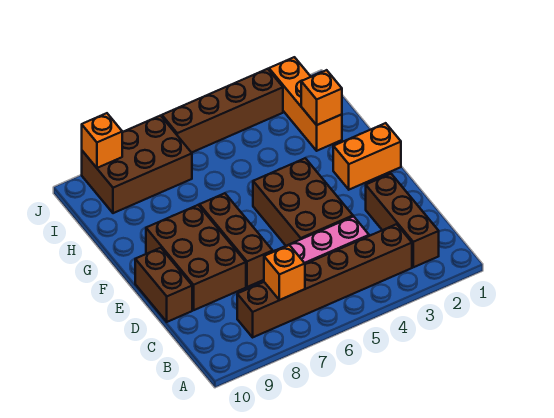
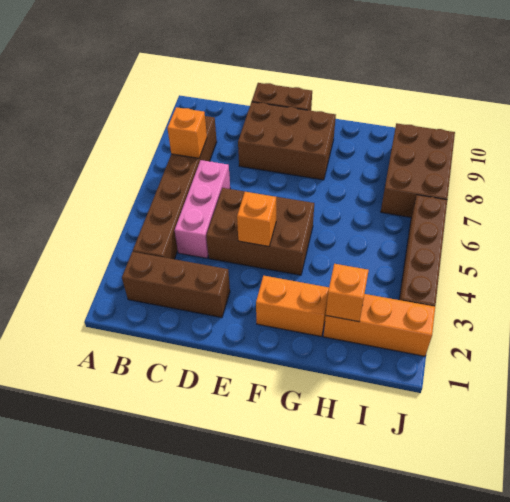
brown brick D7:F7 level 1 -> none
orange brick F1:F2 level 1 -> orange brick F2:G2 level 1
orange brick J9 level 2 -> orange brick E4 level 2

